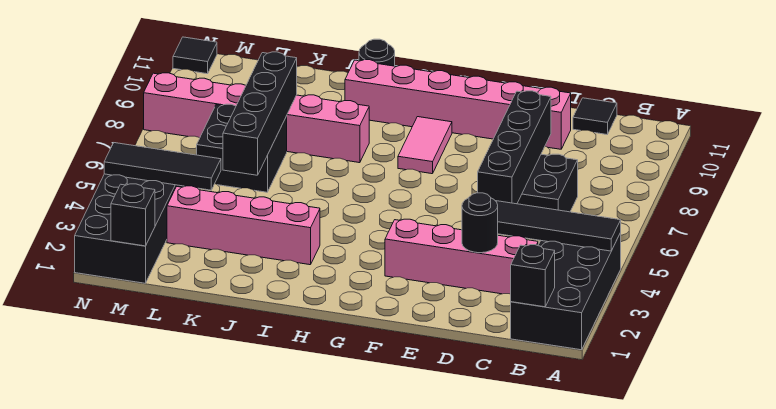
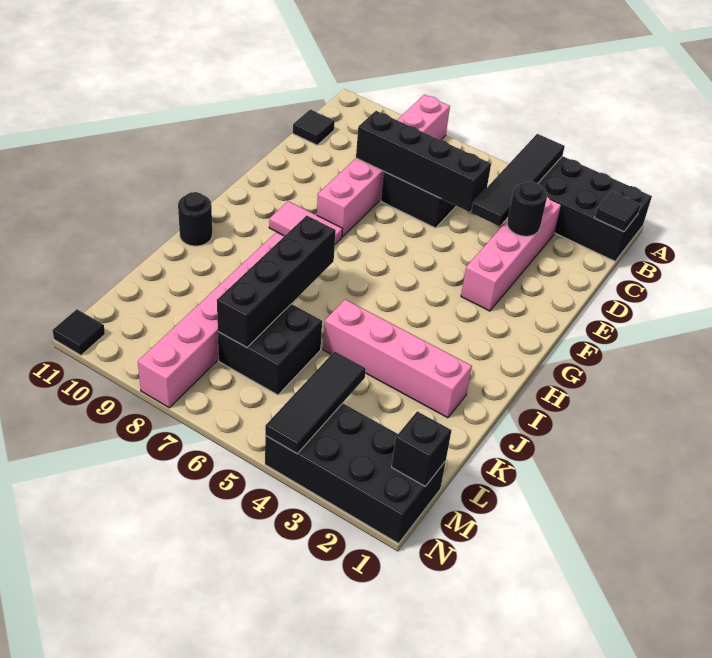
black brick B1 level 2 -> black tile B1 level 2
pink brick D10:I10 level 1 -> pink brick A8:F8 level 1
pink brick I3:L3 level 1 -> pink brick J2:J5 level 1
black brick K5:K8 level 2 -> black brick I7:L7 level 2

